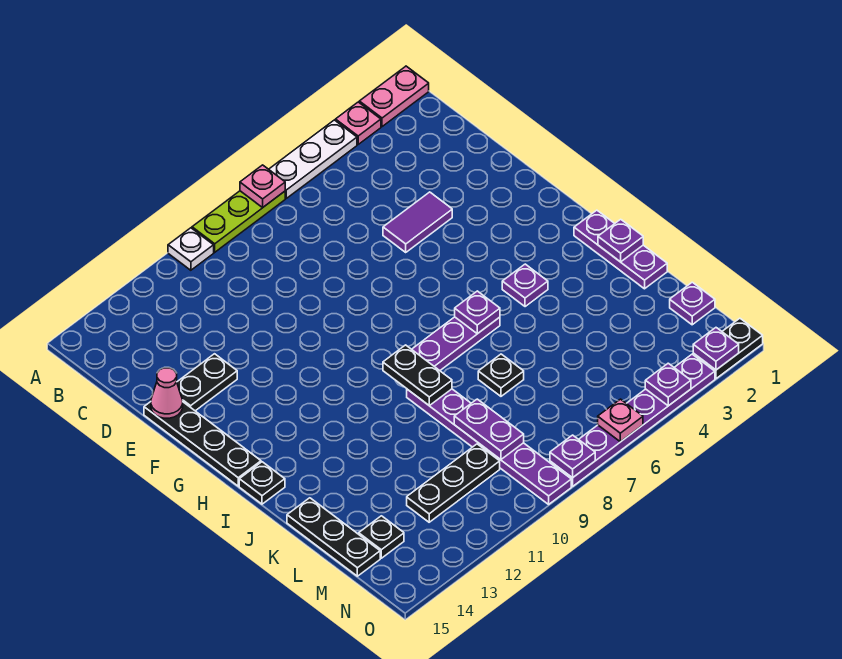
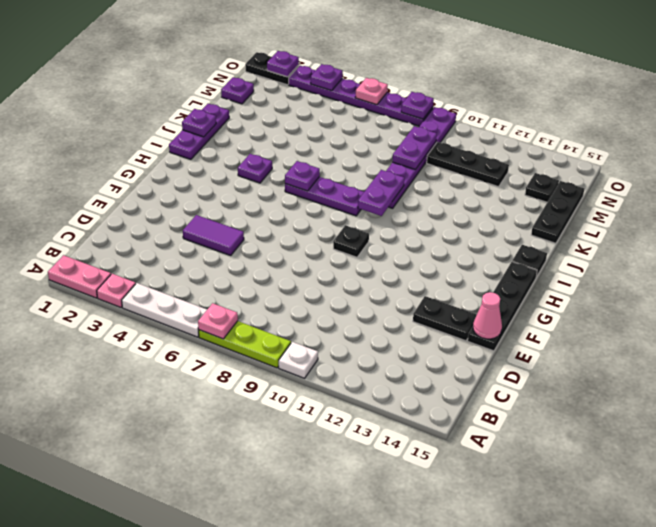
black plate I9:J9 level 2 -> purple plate I9:J9 level 2
black plate K7 level 1 -> black plate G9 level 1

